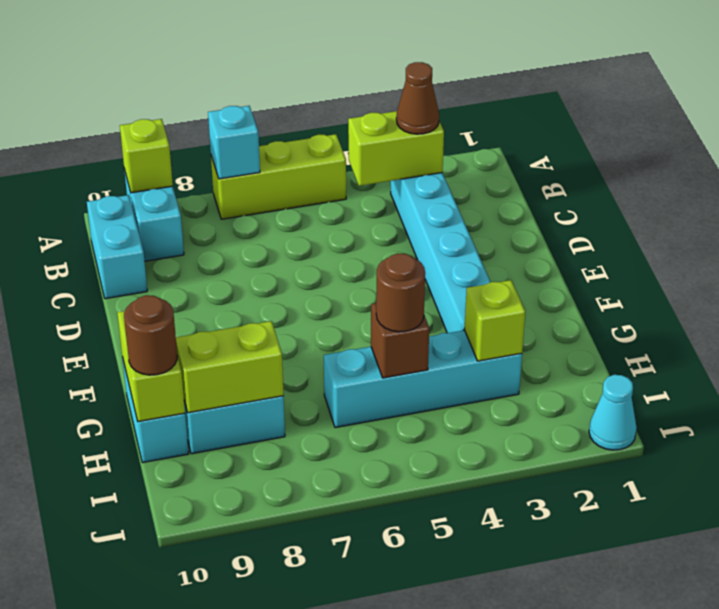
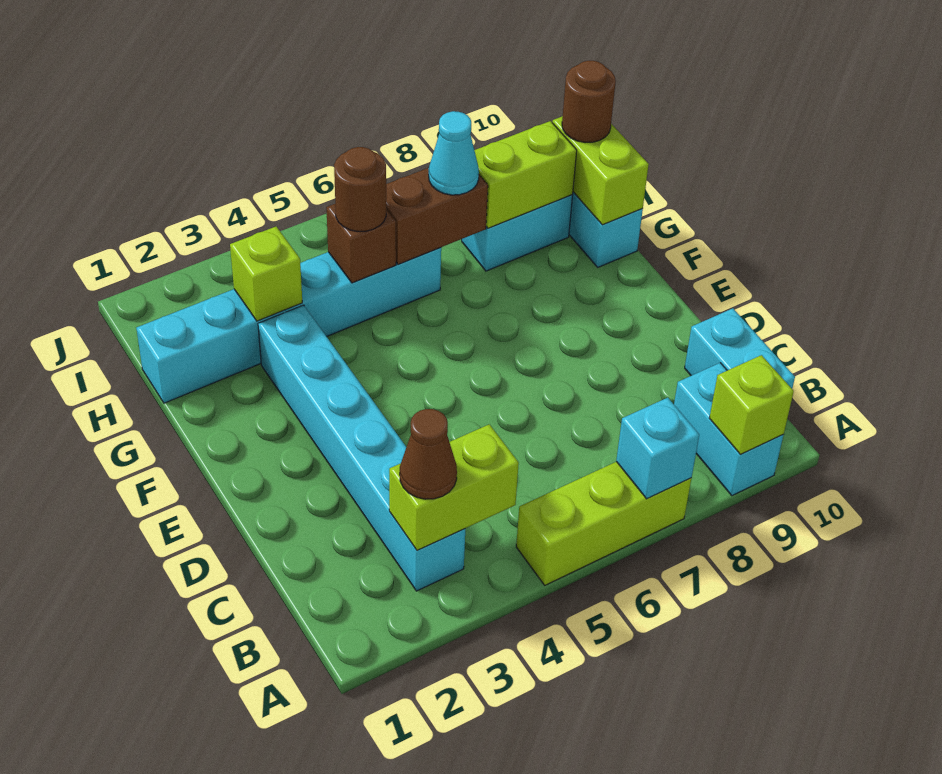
cyan brick H3:H6 level 1 -> cyan brick H1:H6 level 1
none -> brown brick H6:H7 level 2
cyan cone J1 level 1 -> cyan cone H7 level 3

